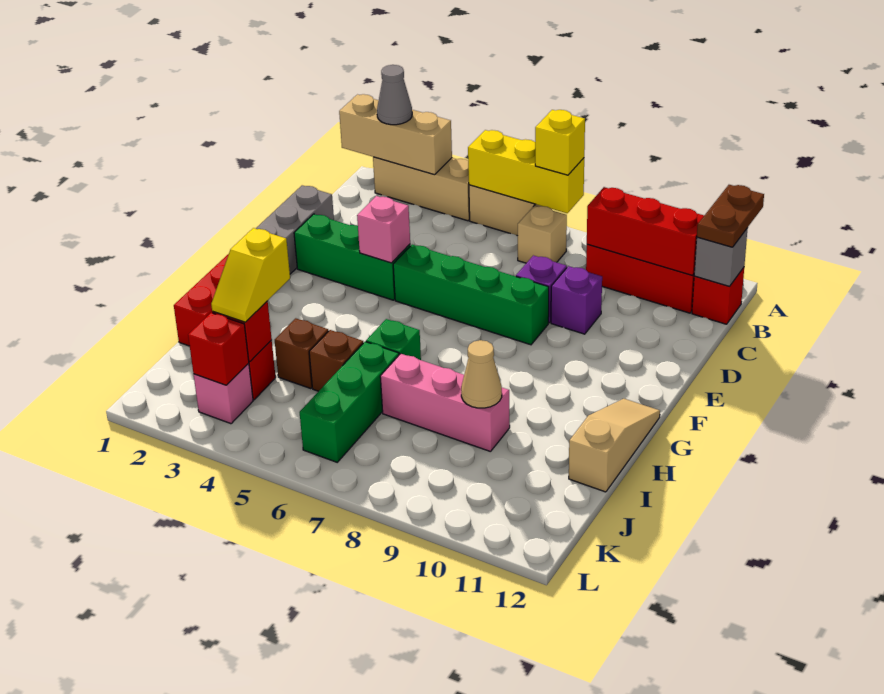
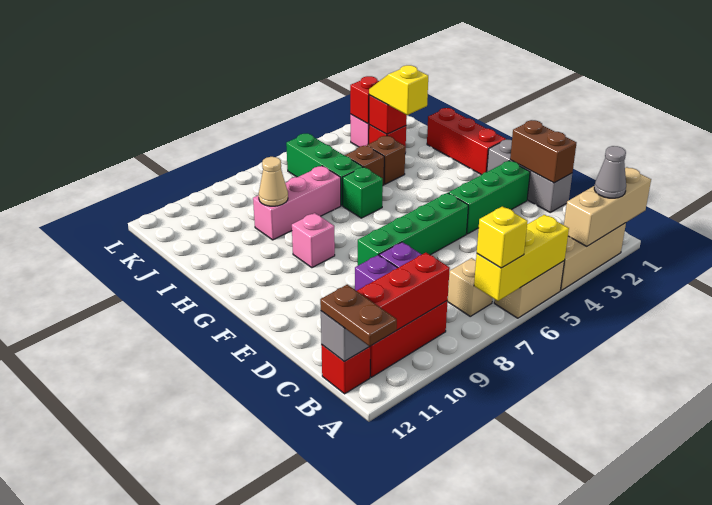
none -> brown brick D1:E1 level 2
pink brick E4 level 2 -> pink brick G9 level 1
tan slope G12:I12 level 1 top I -> none

